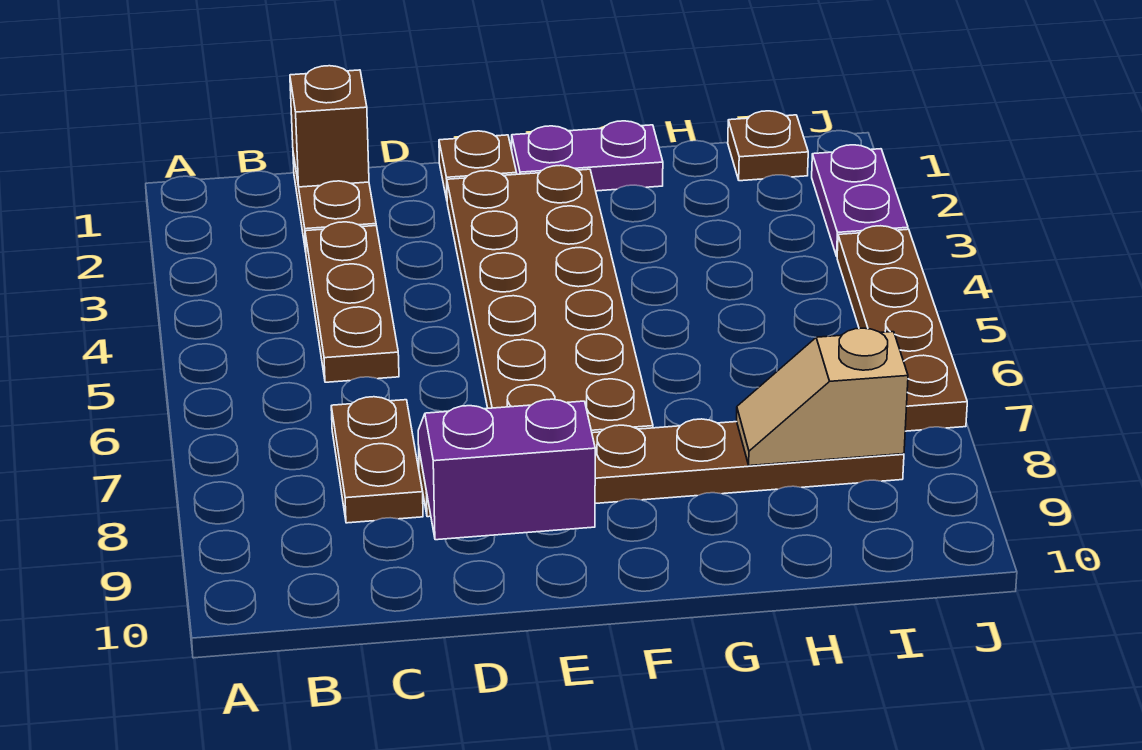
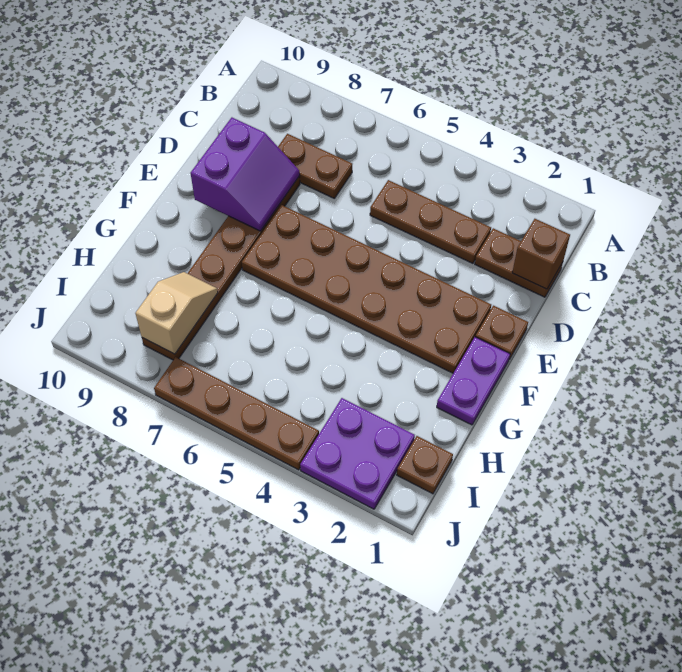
purple plate J2:J3 level 1 -> purple plate I2:J3 level 1

